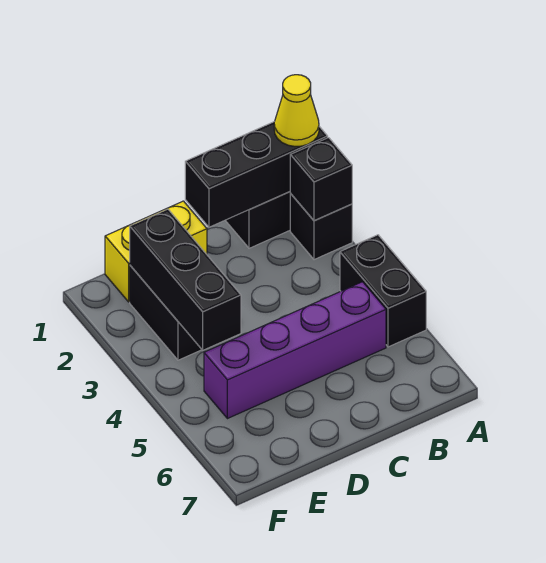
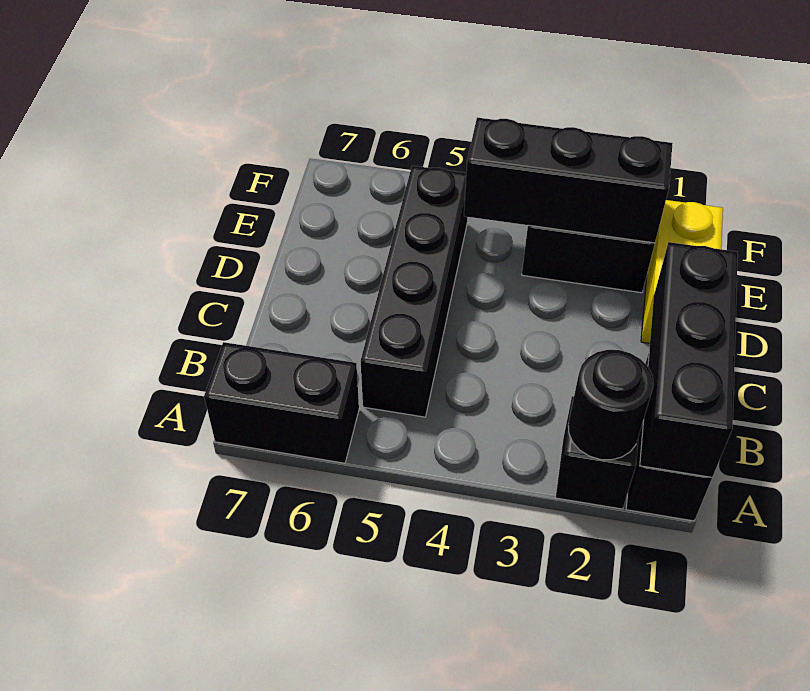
yellow cone A1 level 3 -> none
black brick A2 level 2 -> black round brick A2 level 2
black brick A4:A5 level 1 -> black brick A6:A7 level 1
purple brick B5:E5 level 1 -> black brick B5:E5 level 1

